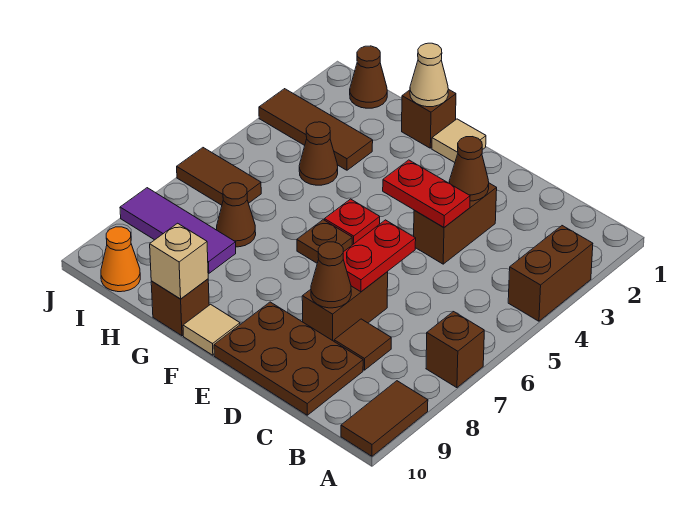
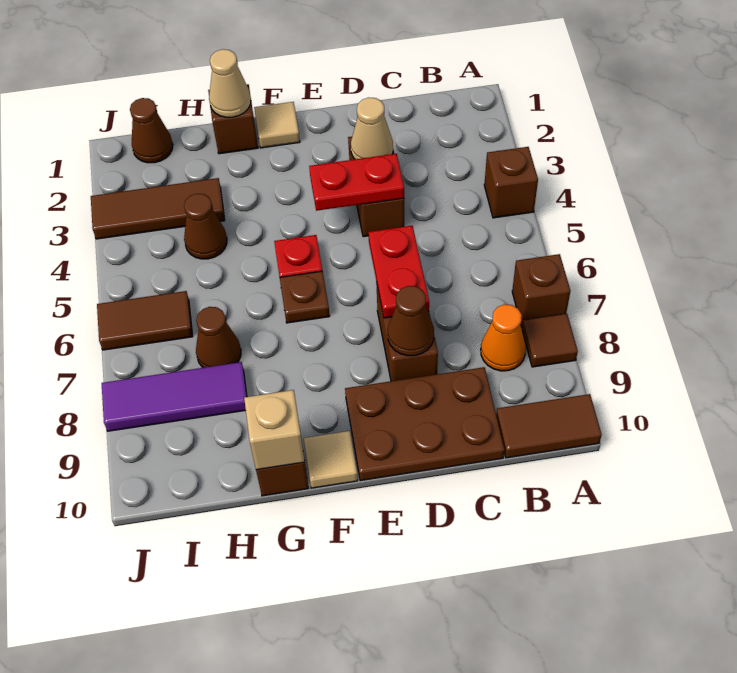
brown brick A3:A4 level 1 -> brown brick A4 level 1
brown tile A9:A10 level 1 -> brown tile A10:B10 level 1
brown tile C8 level 1 -> brown tile A8 level 1
brown cone D3 level 2 -> tan cone D3 level 2
orange cone I10 level 1 -> orange cone B8 level 1

